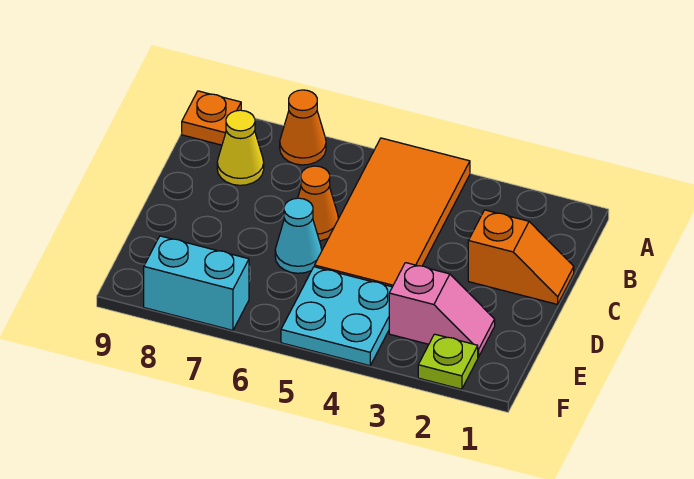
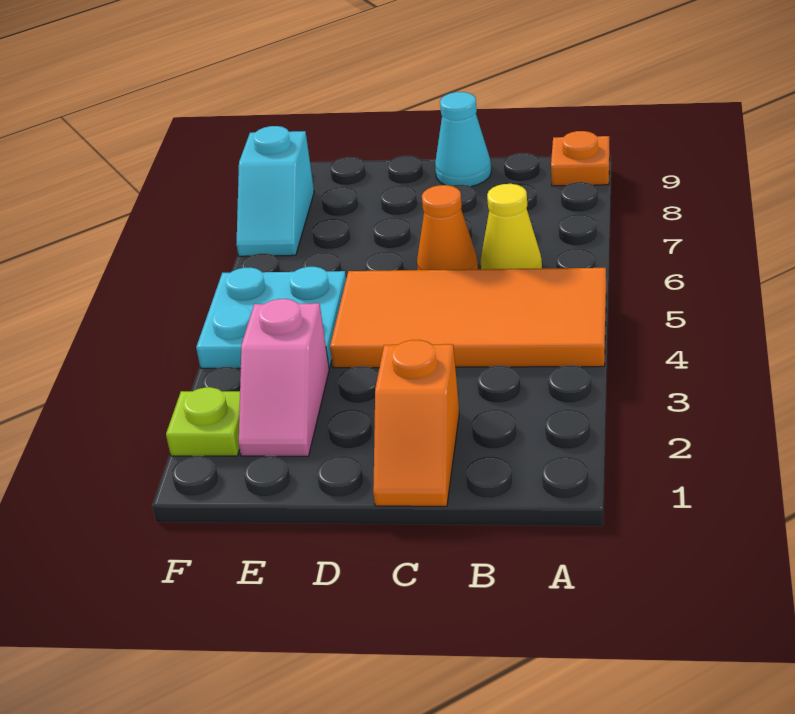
orange cone A7 level 1 -> none
yellow cone B8 level 1 -> yellow cone B6 level 1
cyan cone D6 level 1 -> cyan cone C9 level 1
cyan brick F7:F8 level 1 -> cyan slope F7:F8 level 1 top 8

